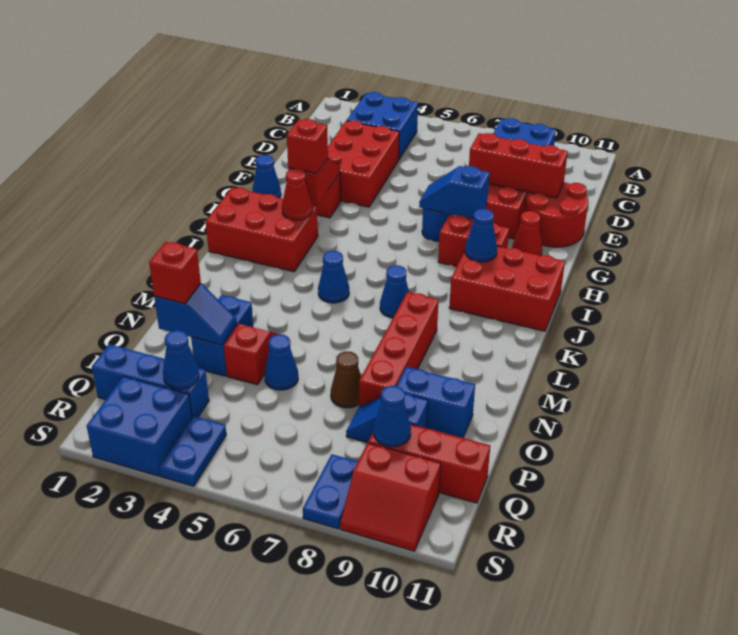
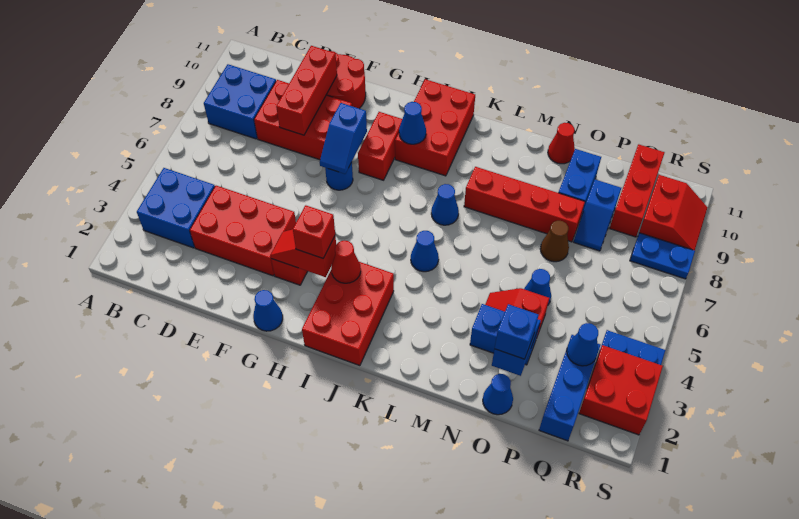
red cone G10 level 1 -> red cone N11 level 1
red brick O2 level 3 -> blue brick O2 level 3
blue cone Q9 level 2 -> blue cone O1 level 1
blue brick R2:S3 level 1 -> red brick R2:S3 level 1

